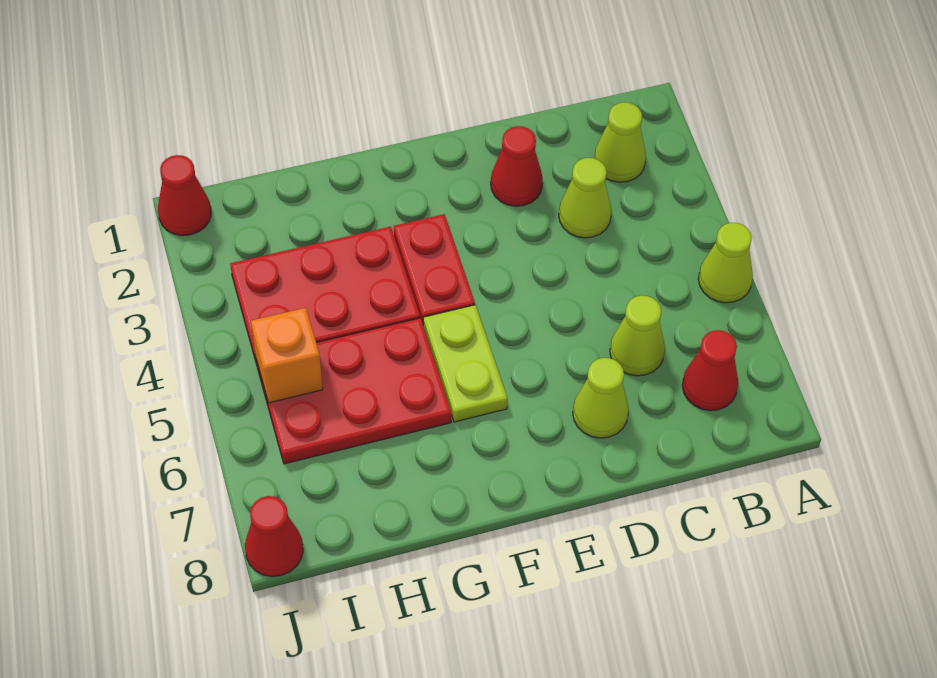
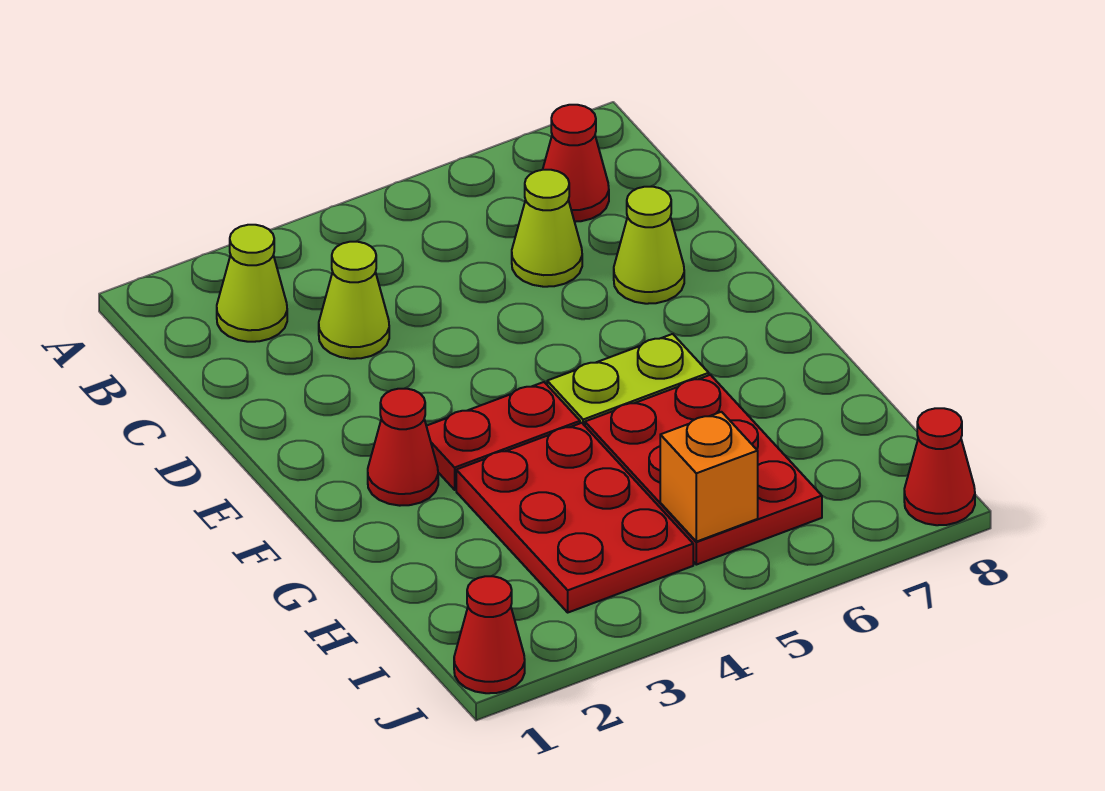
lime cone A5 level 1 -> none
red cone D2 level 1 -> red cone F2 level 1

